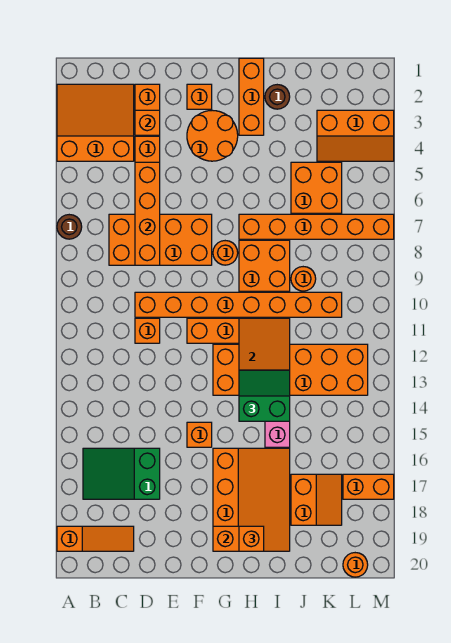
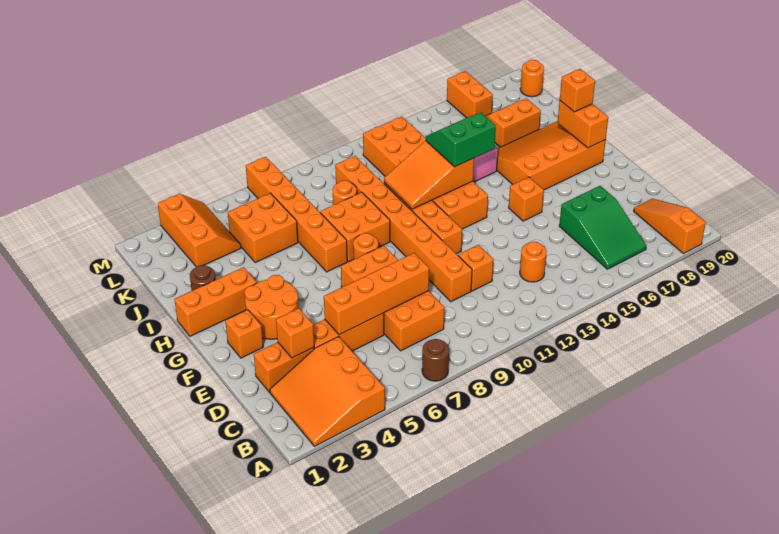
none -> orange round brick C13 level 1
green slope H13:I14 level 3 top 14 -> green slope H13:I14 level 3 top H

